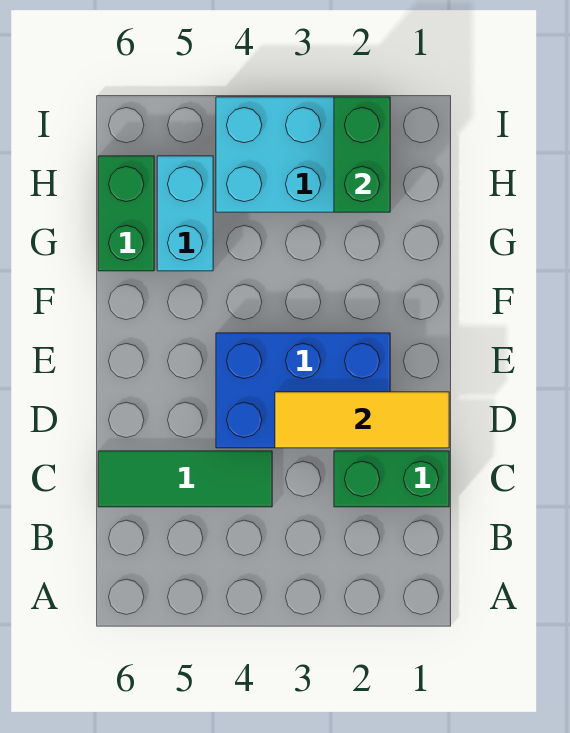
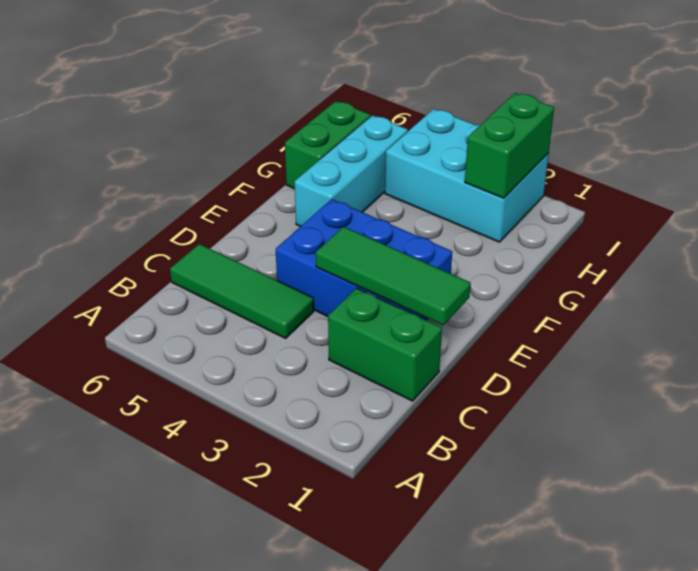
yellow tile D1:D3 level 2 -> green tile D1:D3 level 2
cyan brick G5:H5 level 1 -> cyan brick F5:H5 level 1

